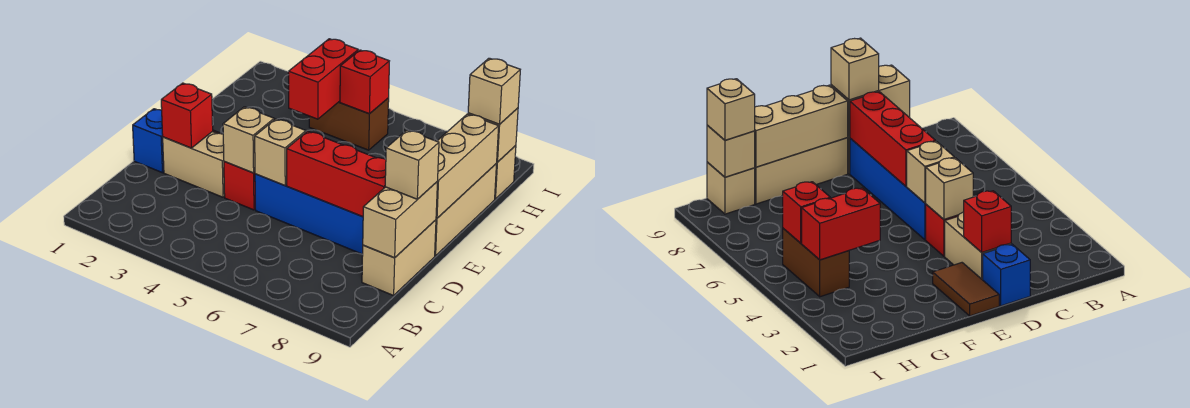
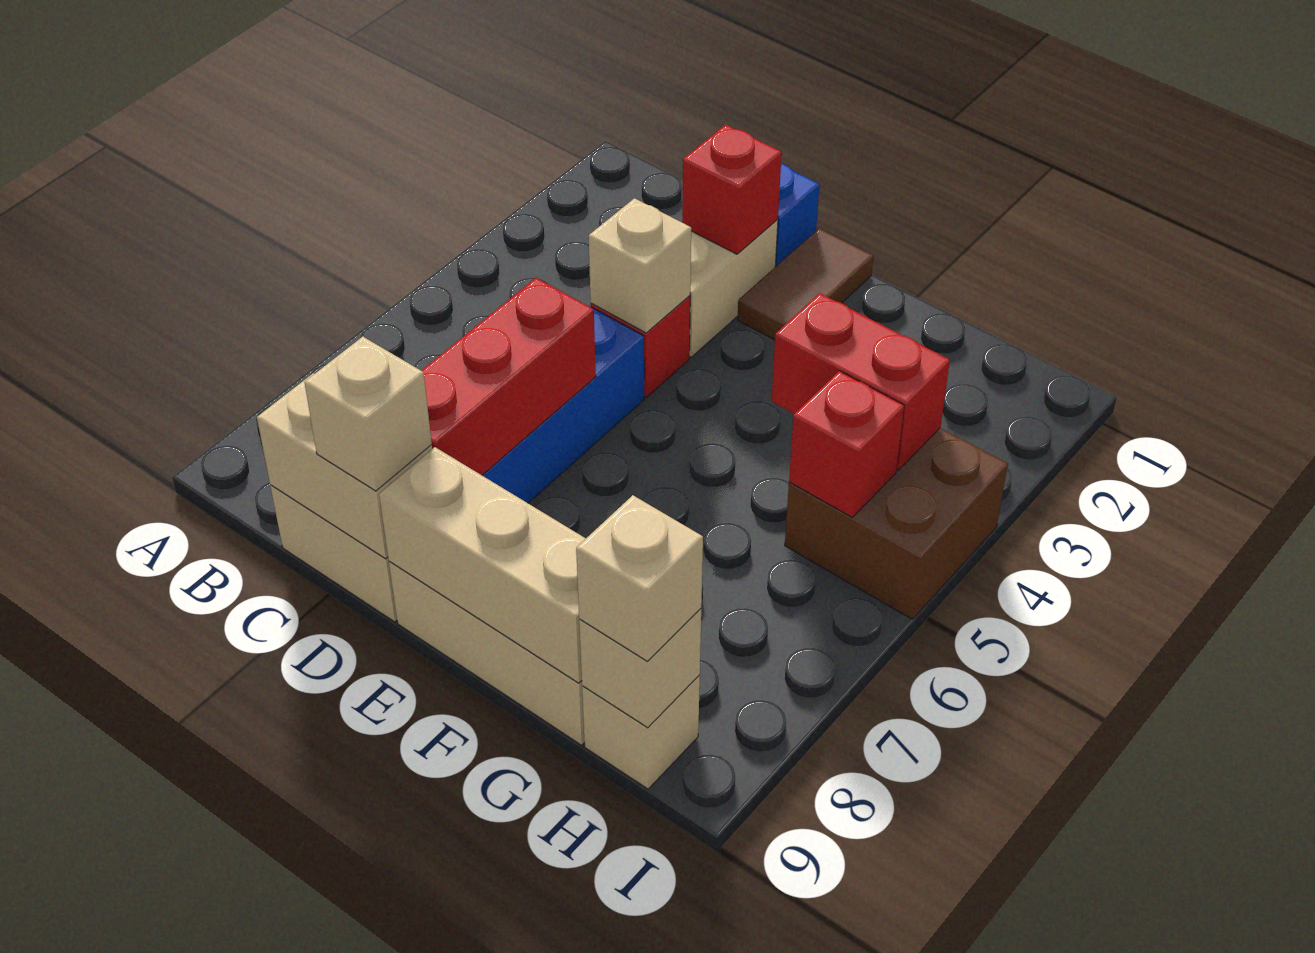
tan brick D5 level 2 -> none
brown brick H4:H5 level 1 -> brown brick H4:I5 level 1

